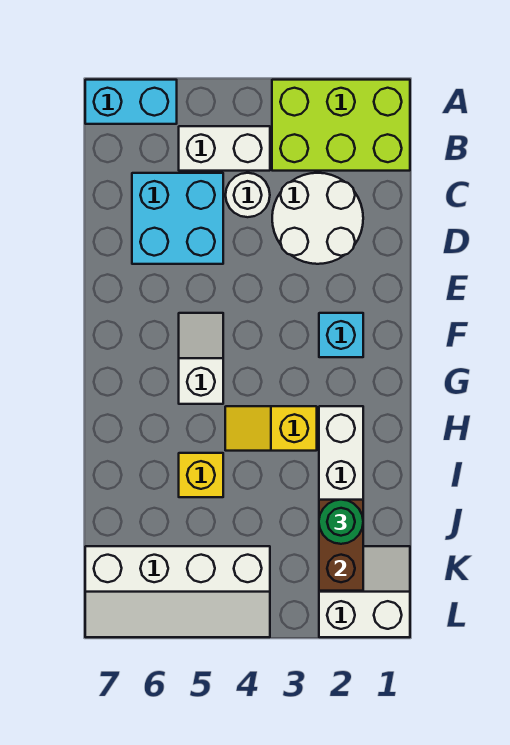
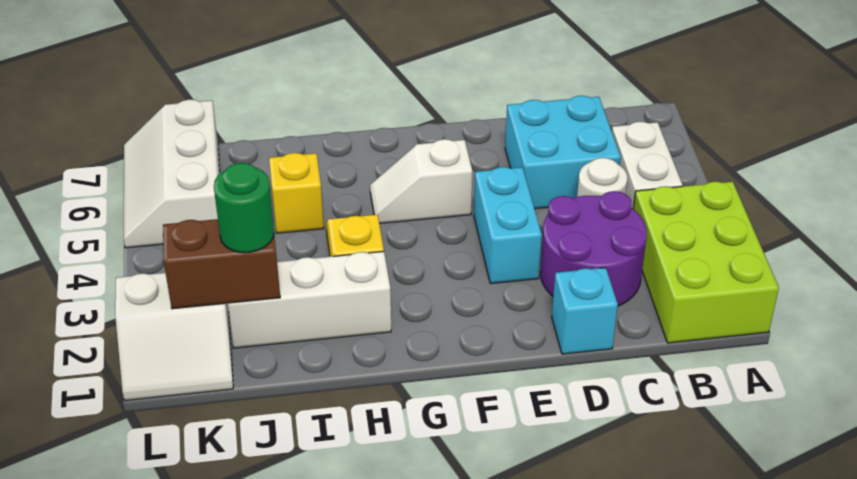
cyan brick A6:A7 level 1 -> cyan brick E3:E4 level 1
white round brick C2:D3 level 1 -> purple round brick C2:D3 level 1
cyan brick F2 level 1 -> cyan brick D1 level 1
white slope F5:G5 level 1 top G -> white slope F5:G5 level 1 top F
white slope K1:L2 level 1 top L -> white slope K1:L2 level 1 top 2
white slope K4:L7 level 1 top K -> white slope K5:L7 level 1 top K

